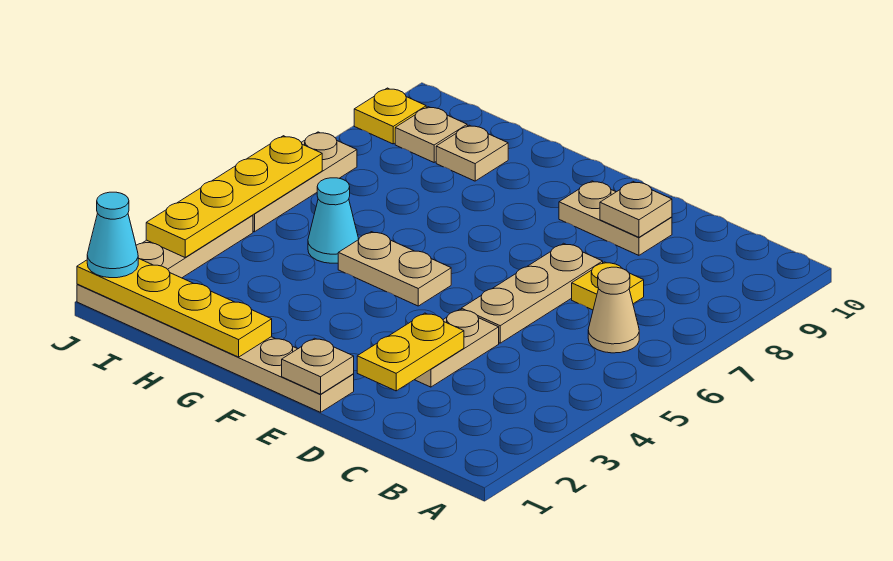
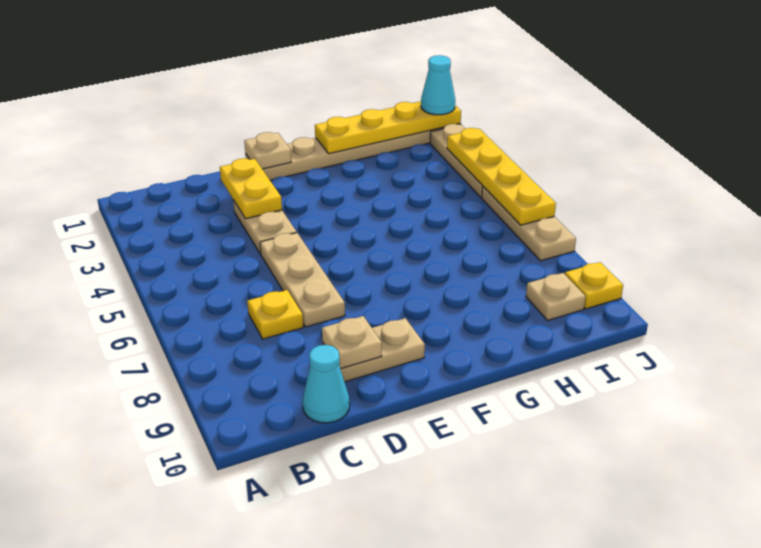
tan cone B6 level 1 -> none
tan plate F5:G5 level 1 -> none
cyan cone H5 level 1 -> cyan cone C10 level 1
tan plate H9 level 1 -> none

